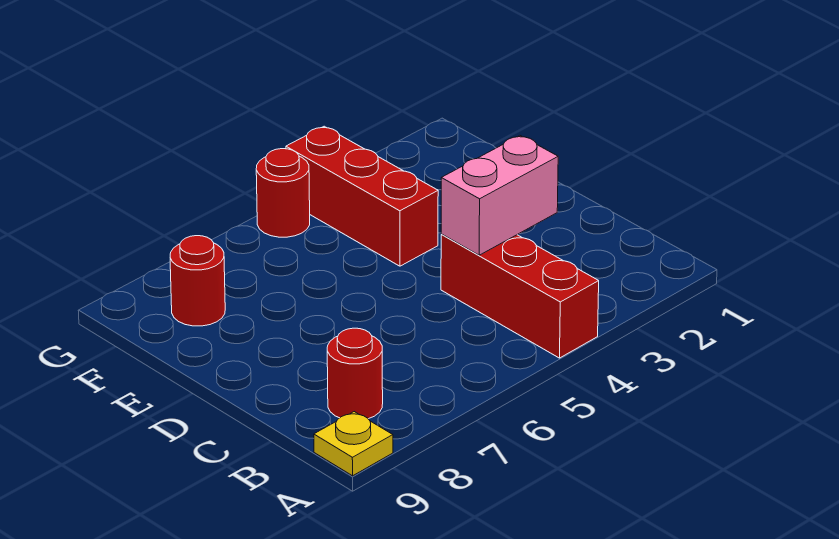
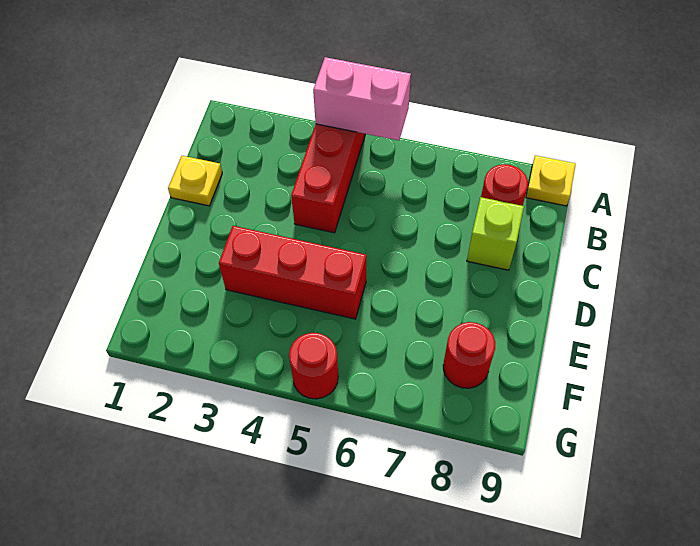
none -> yellow plate C1 level 1
pink brick C3:C4 level 2 -> pink brick A4:A5 level 2
none -> lime brick C8 level 1
red brick E4:G4 level 1 -> red brick E3:E5 level 1

